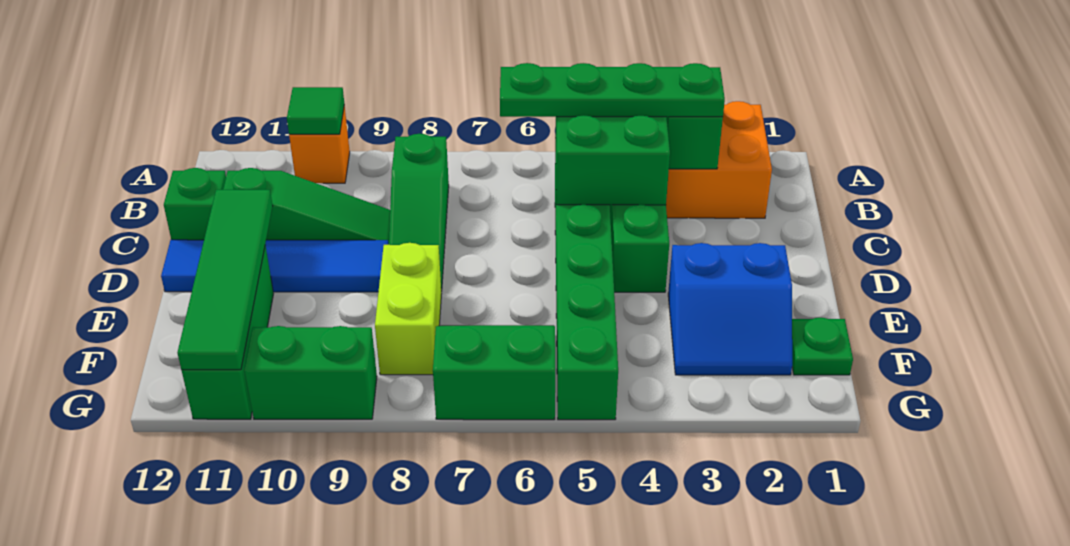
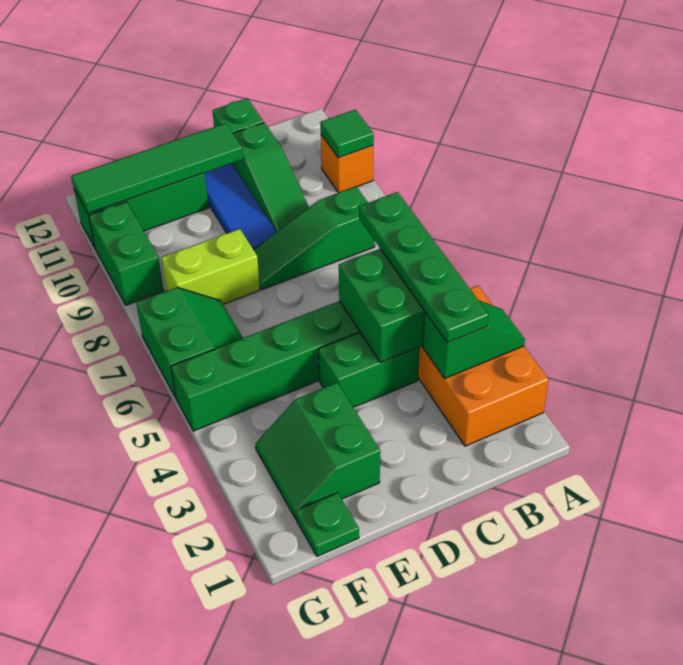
blue slope E2:F3 level 1 top E -> green slope E2:F3 level 1 top E

